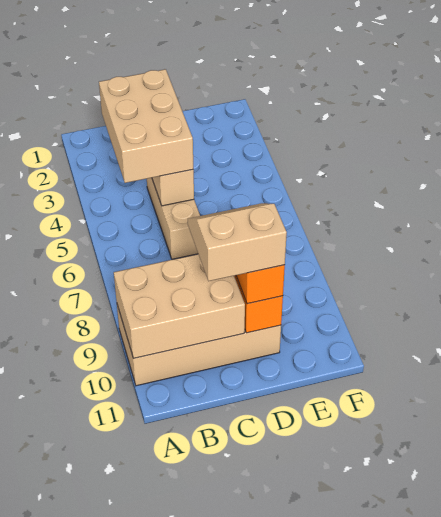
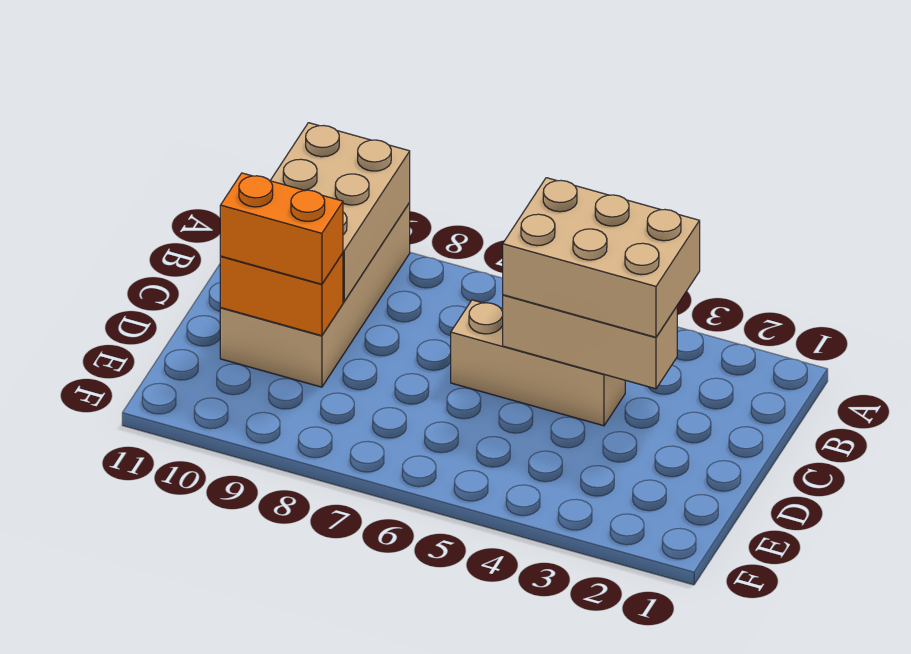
tan slope C9:D10 level 4 top 10 -> none

